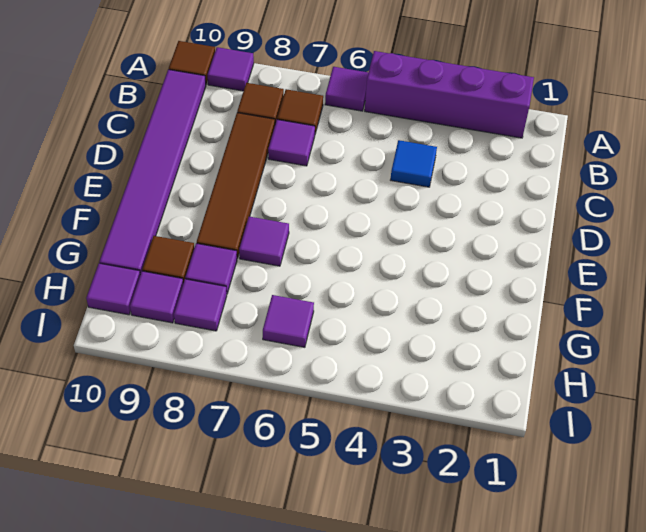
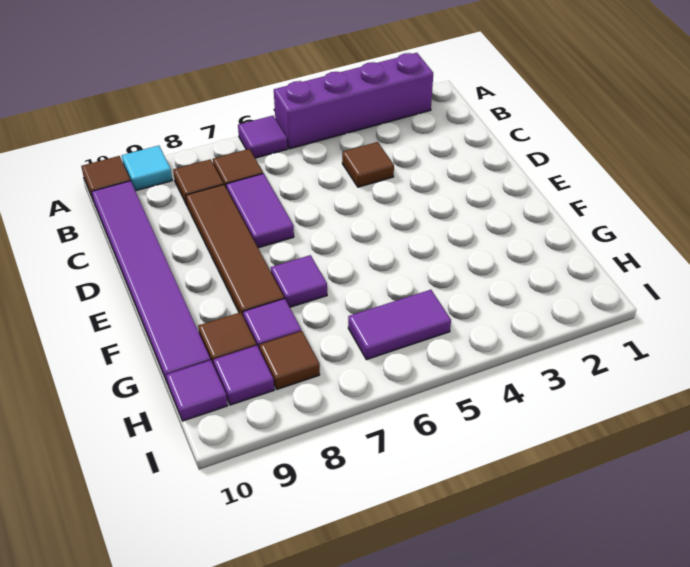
purple tile A9 level 1 -> cyan tile A9 level 1
blue tile C4 level 1 -> brown tile C4 level 1
purple tile C7 level 1 -> purple tile C7:D7 level 1
purple tile H6 level 1 -> purple tile H5:H6 level 1
purple tile H8 level 1 -> brown tile H8 level 1

